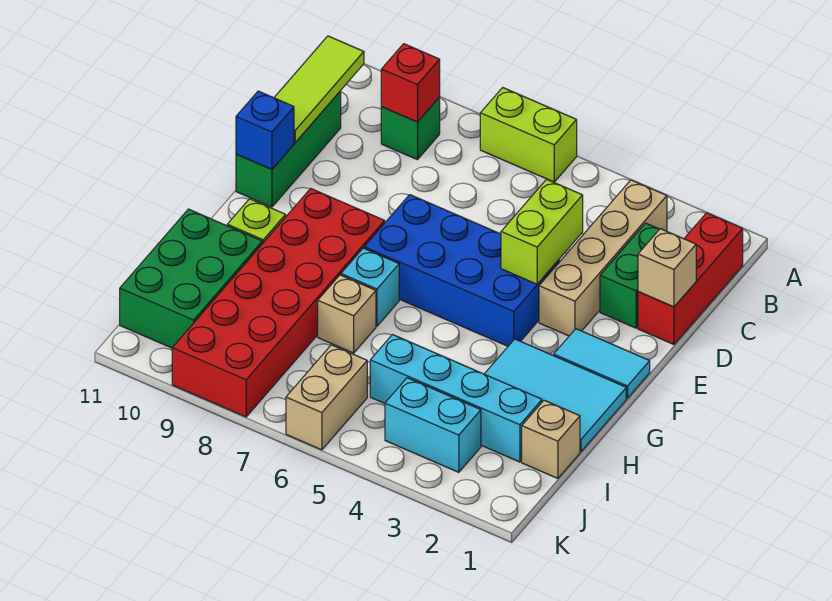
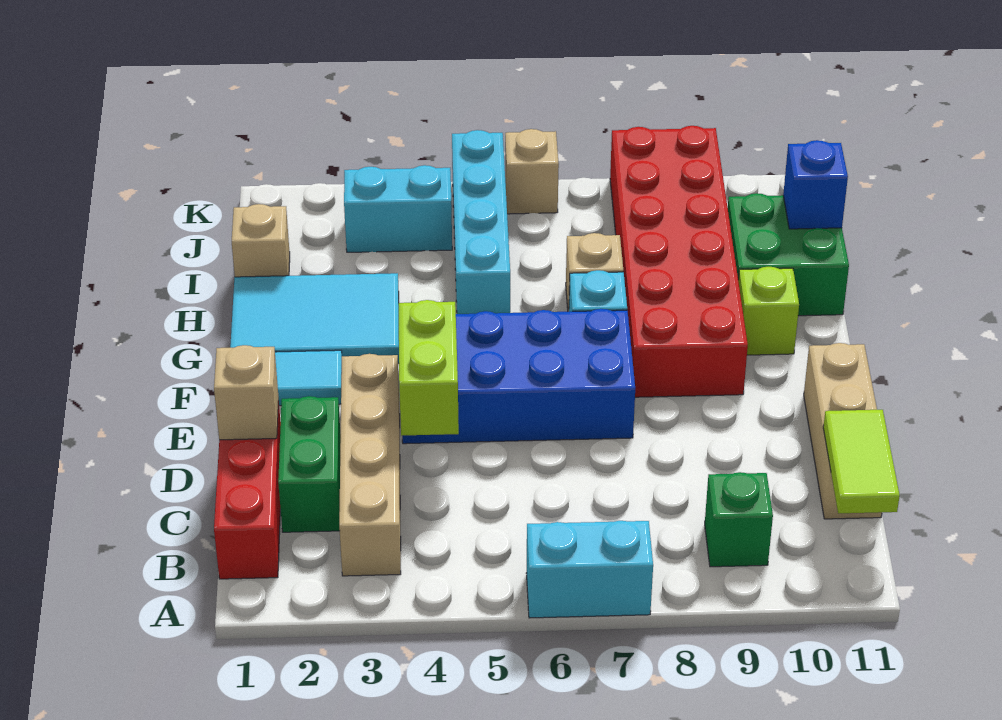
lime brick A6:A7 level 1 -> cyan brick A6:A7 level 1
red brick B9 level 2 -> none
lime tile B11:D11 level 2 -> lime tile B11:C11 level 2
green brick C11:E11 level 1 -> tan brick C11:E11 level 1
blue brick E11 level 2 -> blue brick I11 level 2
green brick H10:J11 level 1 -> green brick H10:I11 level 1
cyan brick I2:I5 level 1 -> cyan brick H5:K5 level 1
tan brick J6:K6 level 1 -> tan brick K6 level 1

